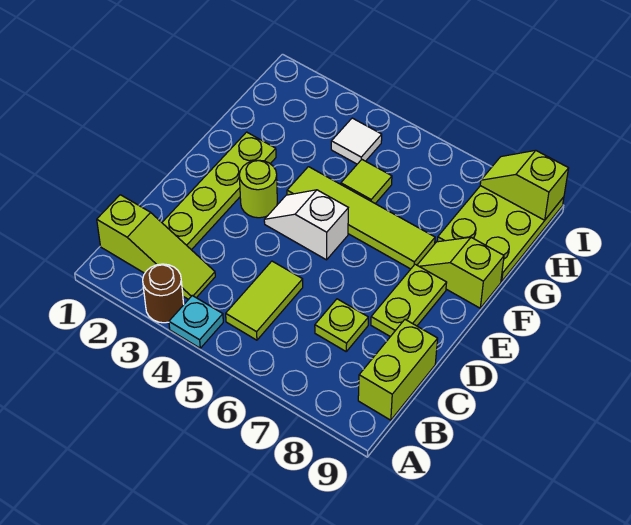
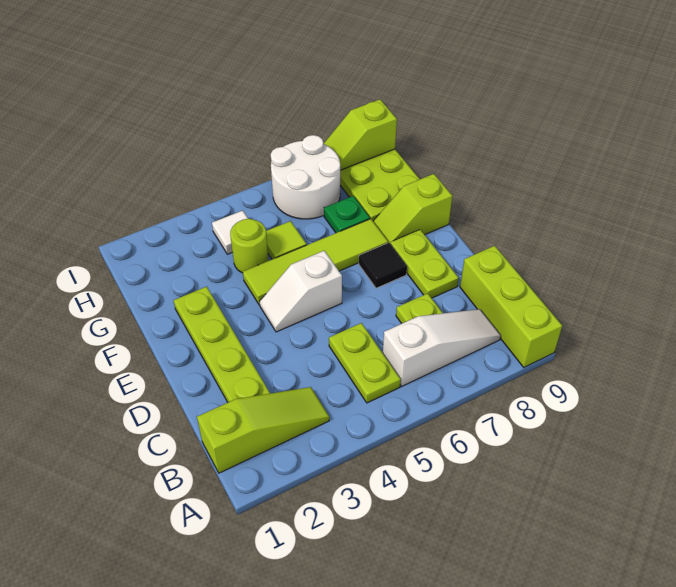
brown round brick A3 level 1 -> none
cyan plate A4 level 1 -> none
lime tile B5:C5 level 1 -> lime plate B5:C5 level 1
none -> white slope B6:B8 level 1 top 6
lime brick B9:C9 level 1 -> lime brick A9:C9 level 1
lime round brick E3 level 1 -> lime round brick G4 level 1
none -> black tile E7 level 1
none -> green plate G7 level 1
none -> white round brick H6:I7 level 1

